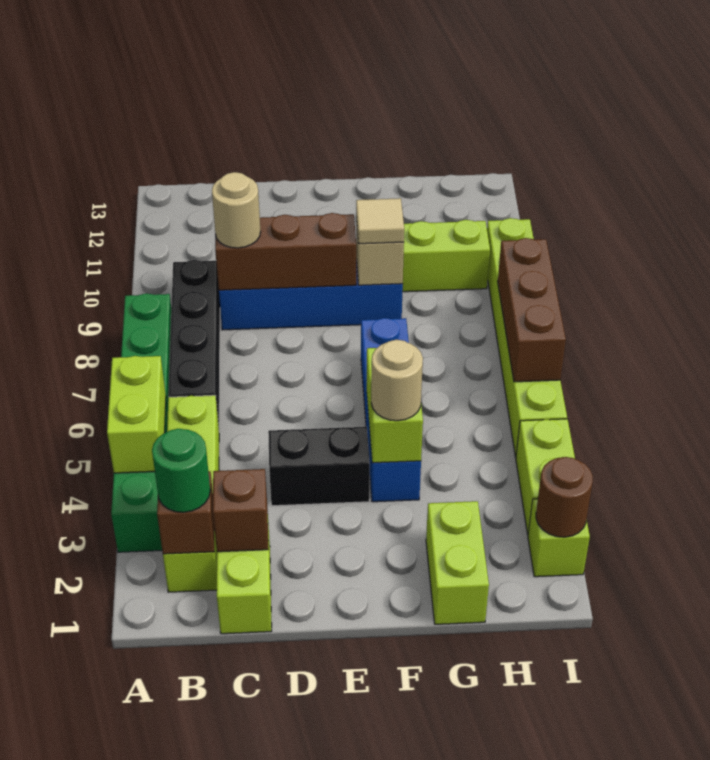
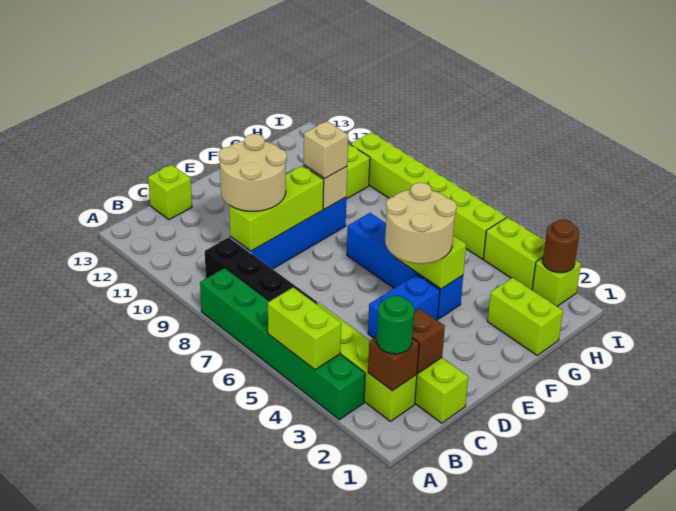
brown brick C9:E9 level 2 -> lime brick C9:E9 level 2
tan round brick C9 level 3 -> tan round brick C9:D10 level 3
none -> lime brick C13 level 1
black brick D4:E4 level 1 -> blue brick D4:E4 level 1
tan round brick F4 level 3 -> tan round brick E4:F5 level 3
tan tile F9 level 3 -> tan brick F9 level 3
brown brick I6:I8 level 2 -> none

